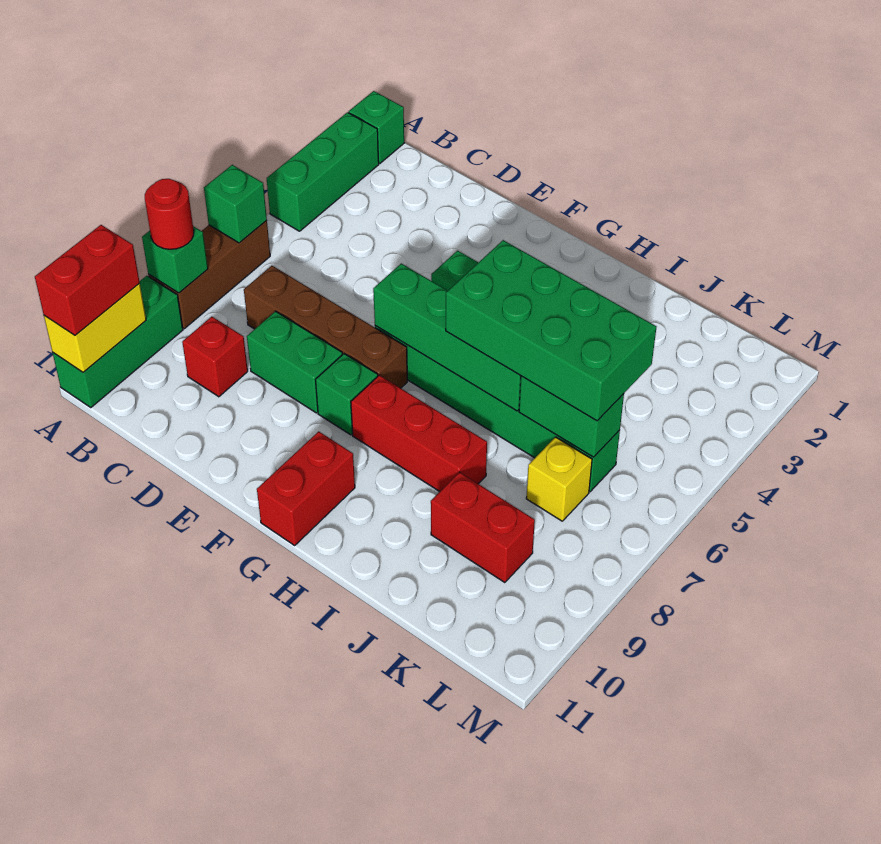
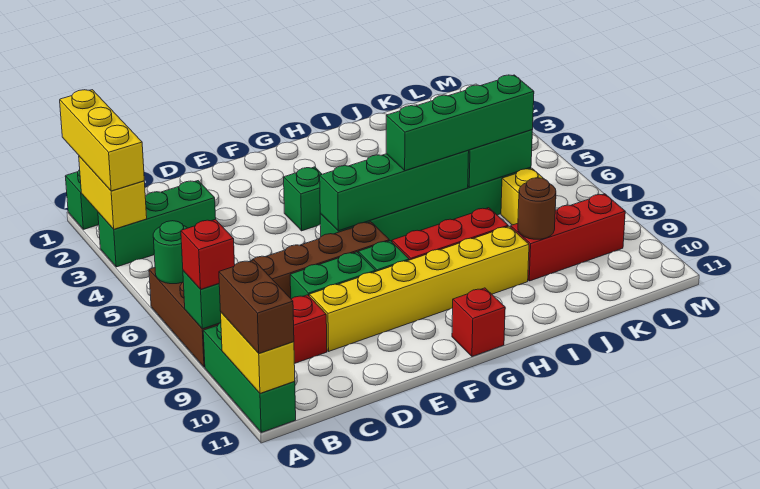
none -> yellow brick A1:A3 level 3
green brick A2:A4 level 1 -> green brick A3:C3 level 1
none -> yellow brick A2:A3 level 2
green brick A6 level 2 -> green round brick A6 level 2
red round brick A8 level 3 -> red brick A8 level 3
red brick A10:A11 level 3 -> brown brick A10:A11 level 3
none -> yellow brick D9:I9 level 1
red brick G10:G11 level 1 -> red brick G11 level 1
green brick H5:K6 level 3 -> green brick H6:K6 level 3
red brick J9:K9 level 1 -> red brick J9:L9 level 1
none -> brown round brick J9 level 2

